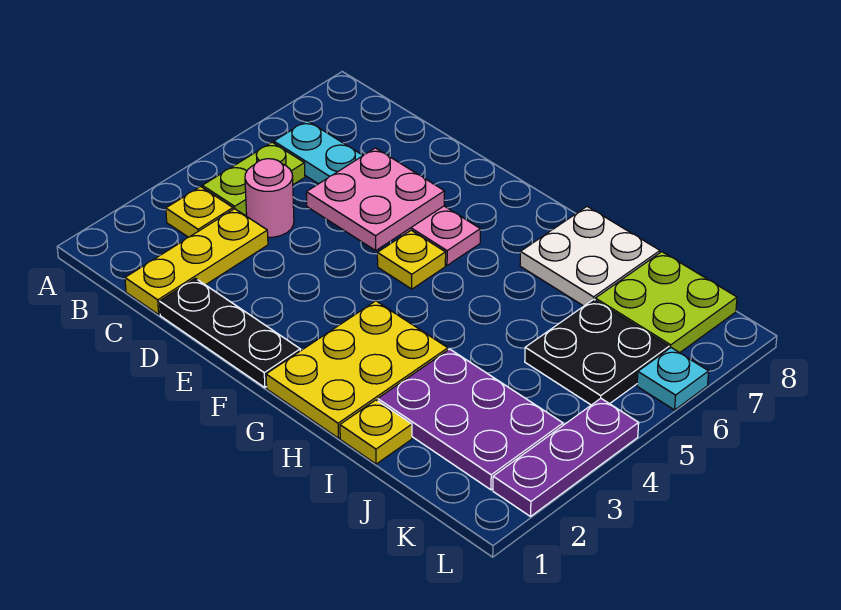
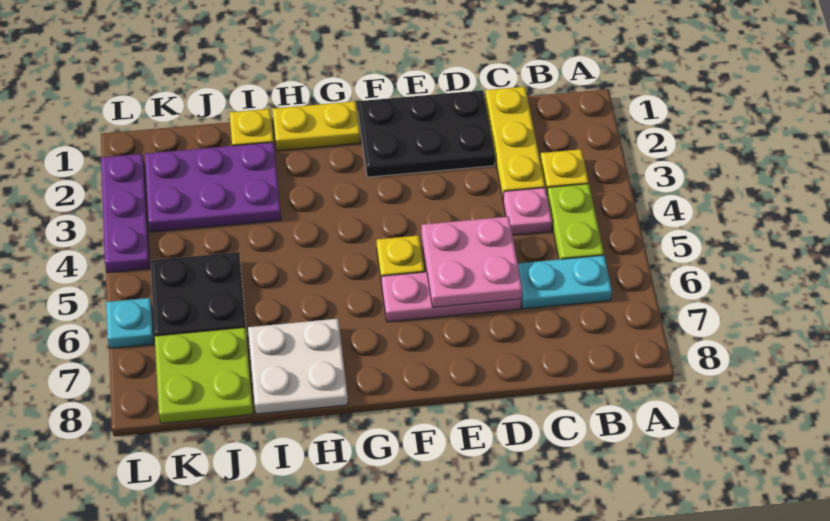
pink round brick C4 level 1 -> pink plate C4 level 1
black plate D1:F1 level 1 -> black plate D1:F2 level 1
yellow plate G1:H3 level 1 -> yellow plate G1:H1 level 1

